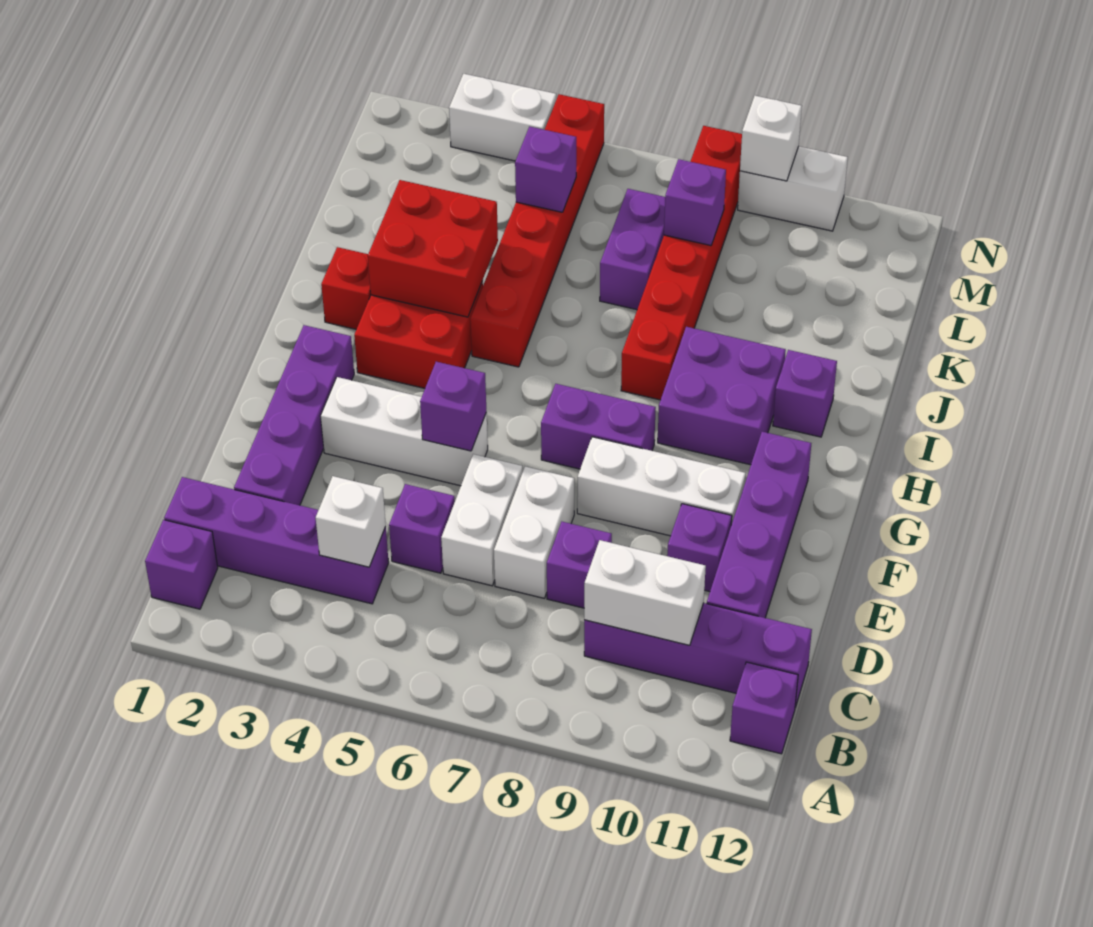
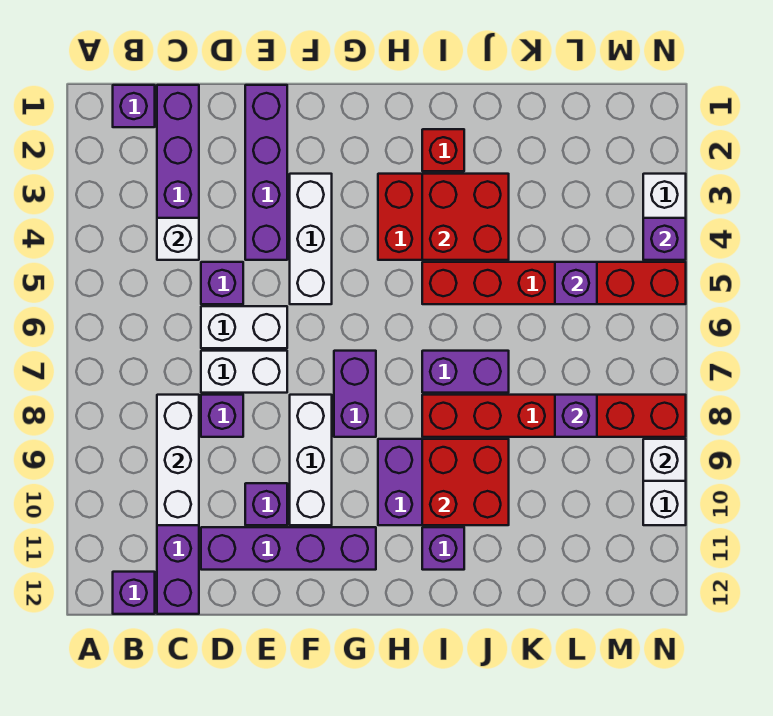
white brick C9:C10 level 2 -> white brick C8:C10 level 2
purple brick D2:G2 level 1 -> purple brick E1:E4 level 1
purple brick F5 level 2 -> purple brick N4 level 2
none -> red brick I9:J10 level 2
purple brick K7:L7 level 1 -> purple brick I7:J7 level 1

